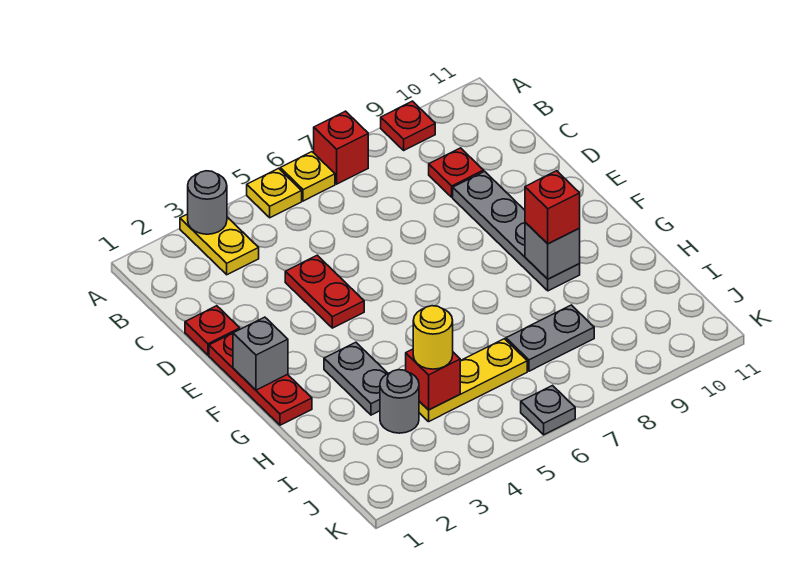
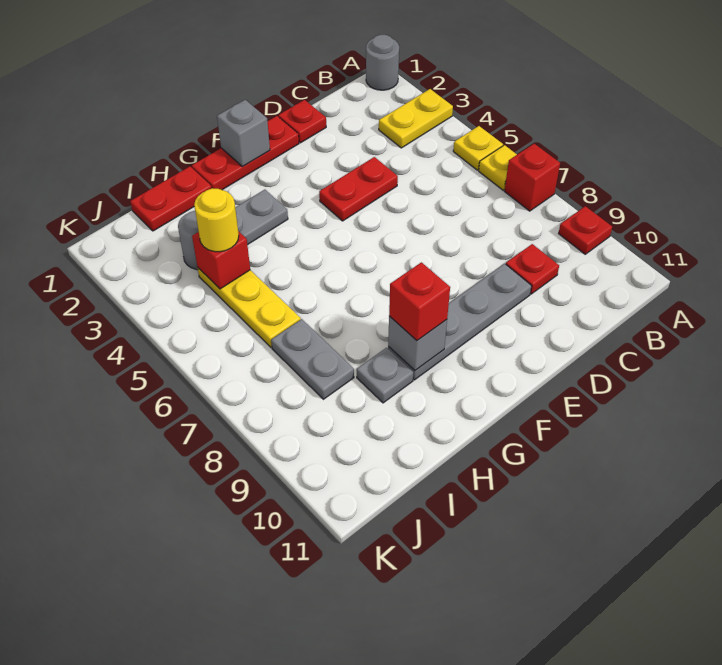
grey round brick A3 level 2 -> grey round brick A1 level 1
none -> red plate H1:I1 level 1
grey plate K6 level 1 -> grey plate H9 level 1

